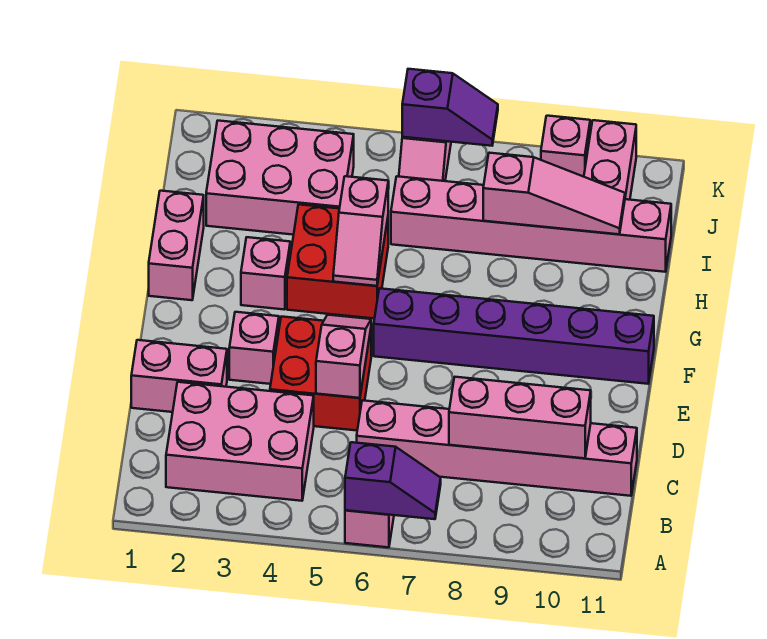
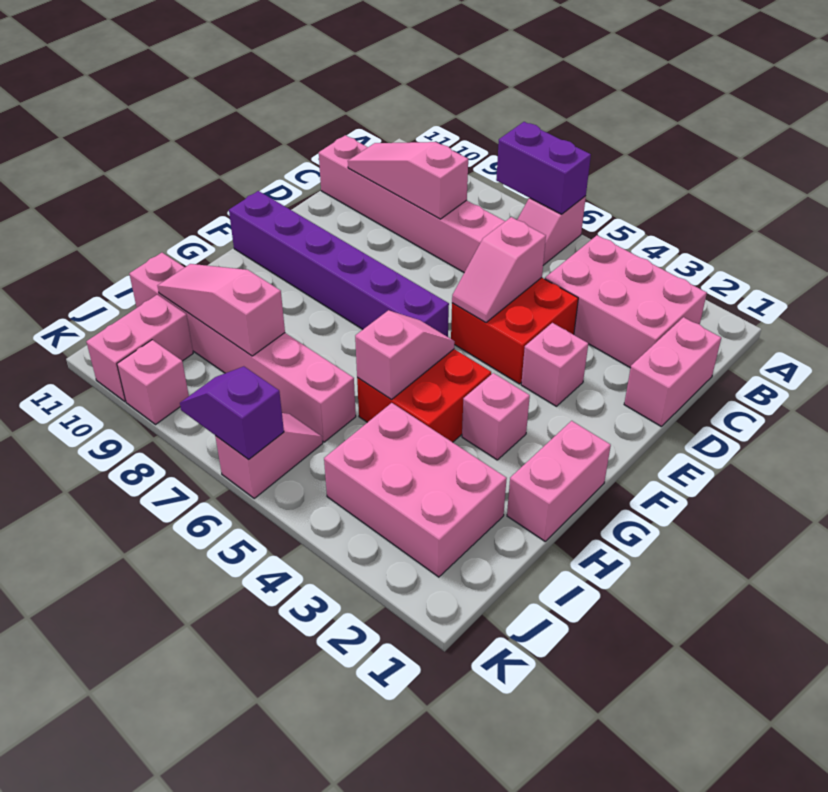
purple slope A6:A7 level 2 top 6 -> purple brick A6:A7 level 2
pink brick C8:C10 level 2 -> pink slope C8:C10 level 2 top 8
pink brick D1:D2 level 1 -> pink brick C1:D1 level 1

